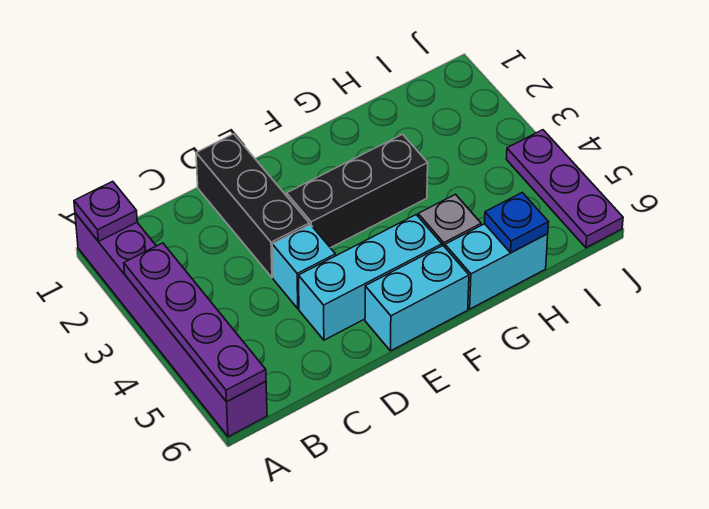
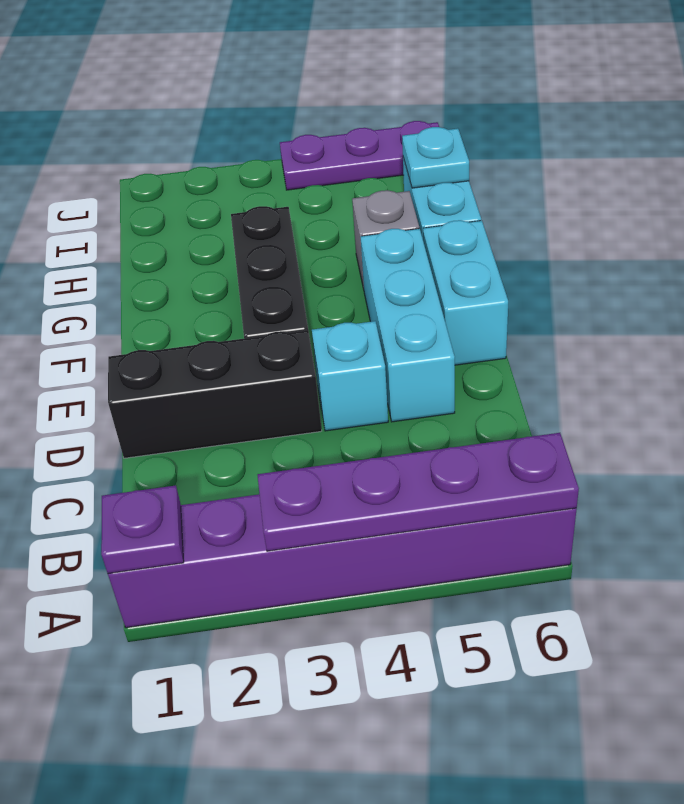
blue plate H6 level 2 -> cyan plate H6 level 2

